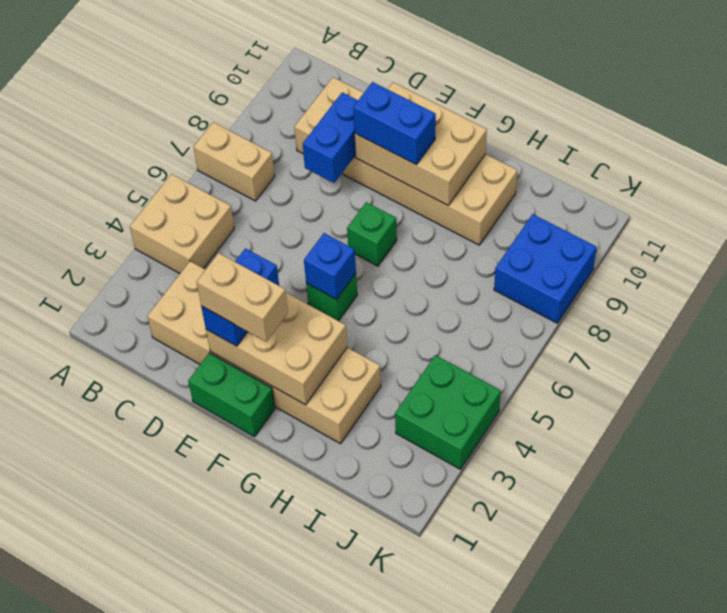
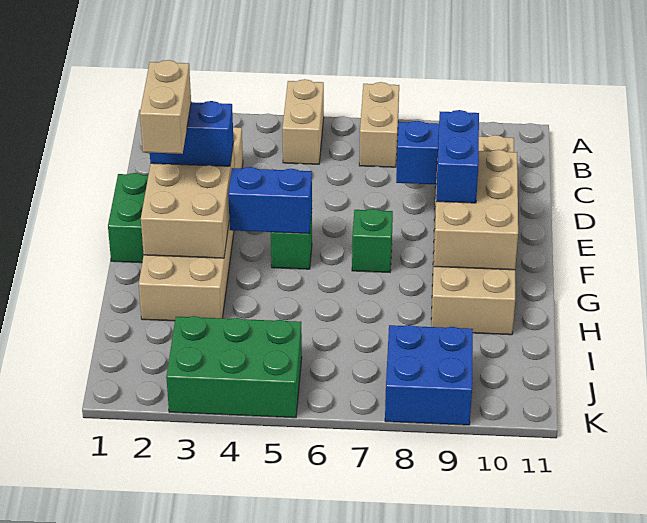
tan brick A4:B5 level 1 -> tan brick A5:B5 level 1
blue brick F5 level 2 -> blue brick F4:F5 level 2
green brick J3:K4 level 1 -> green brick J3:K5 level 1

